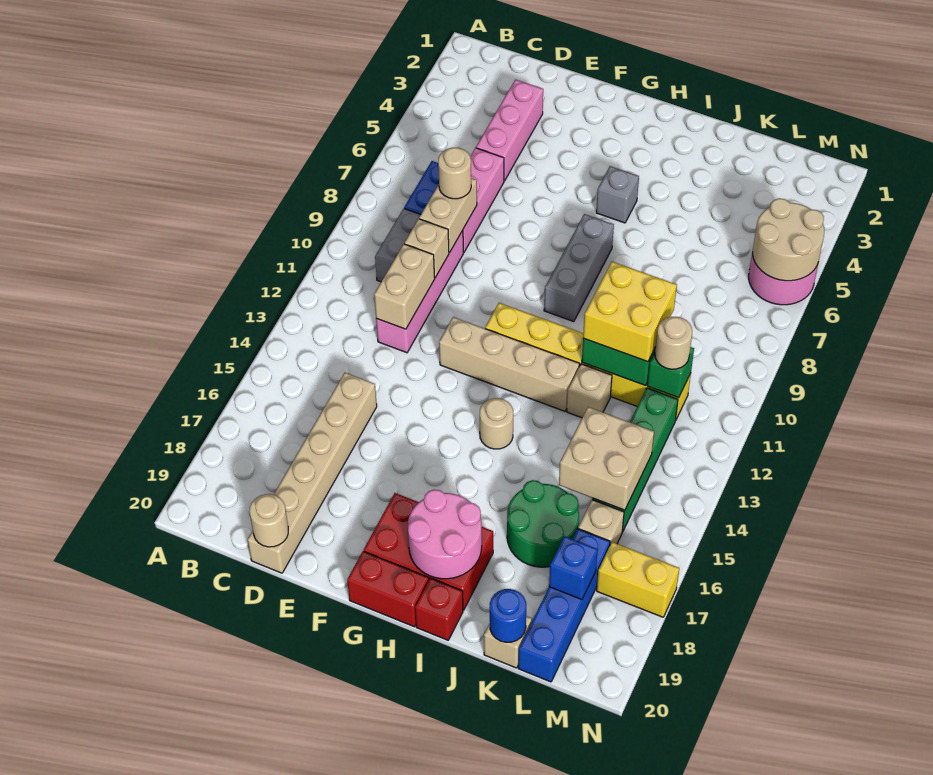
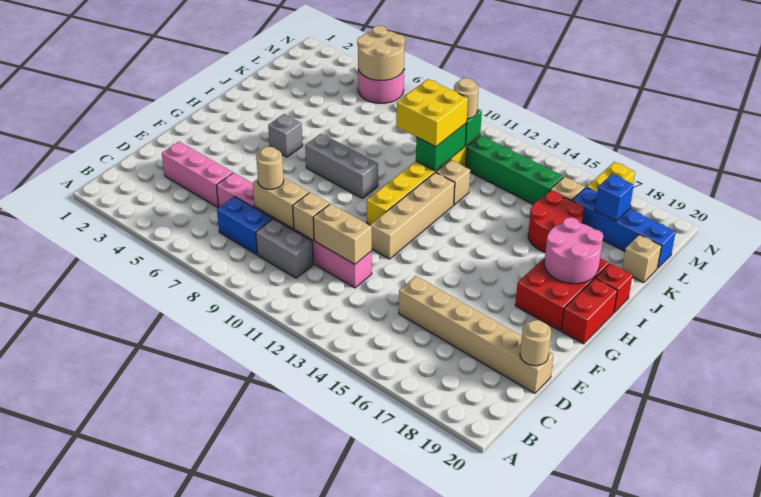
tan round brick H14 level 1 -> none
green round brick J16:K17 level 1 -> red round brick J16:K17 level 1
tan brick K14:L15 level 2 -> none
blue round brick K20 level 2 -> none

